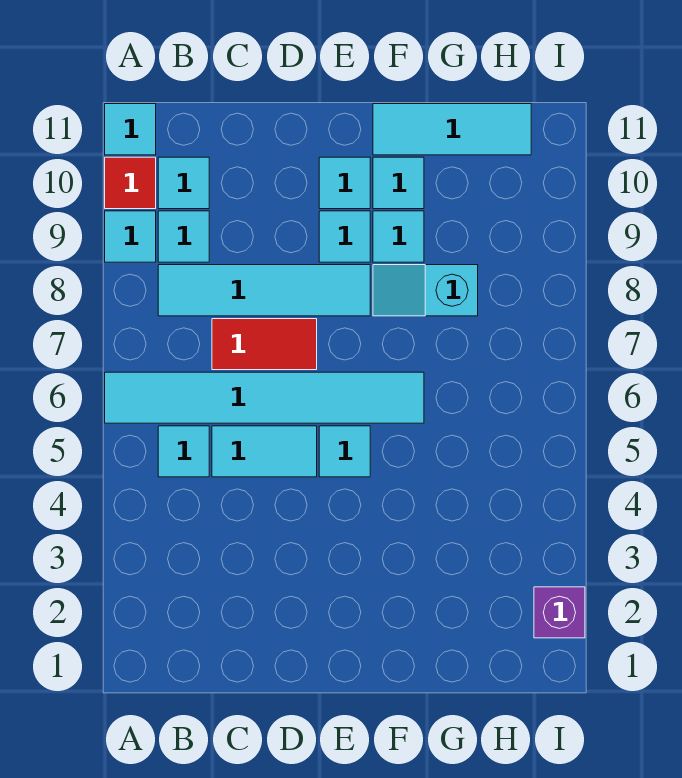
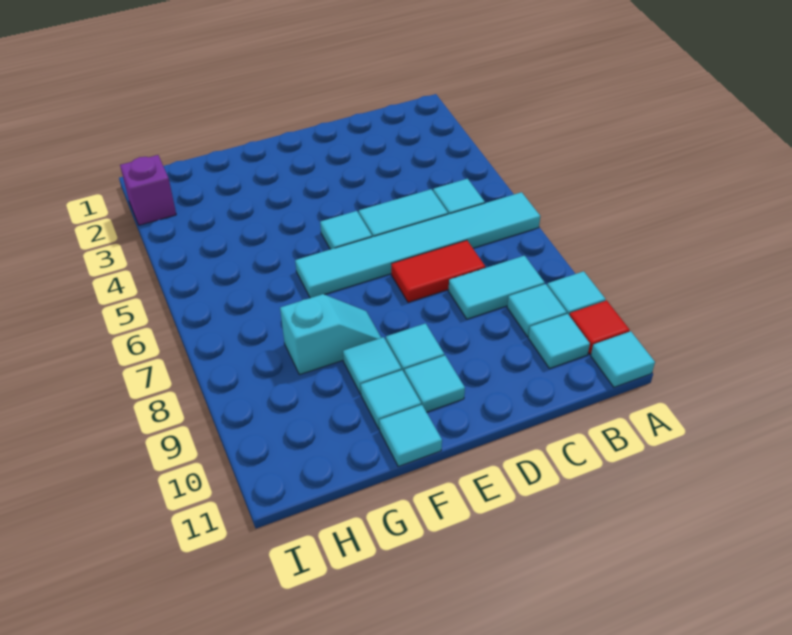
cyan tile B8:E8 level 1 -> cyan tile B8:C8 level 1
cyan tile F11:H11 level 1 -> cyan tile F11 level 1

